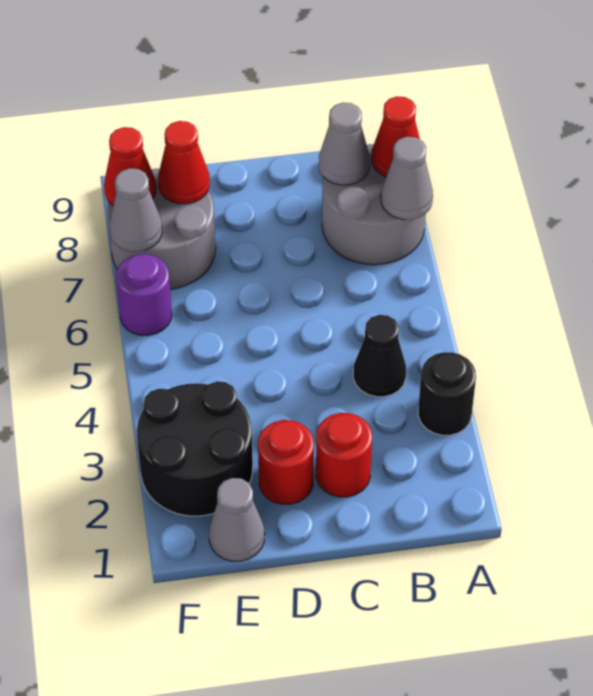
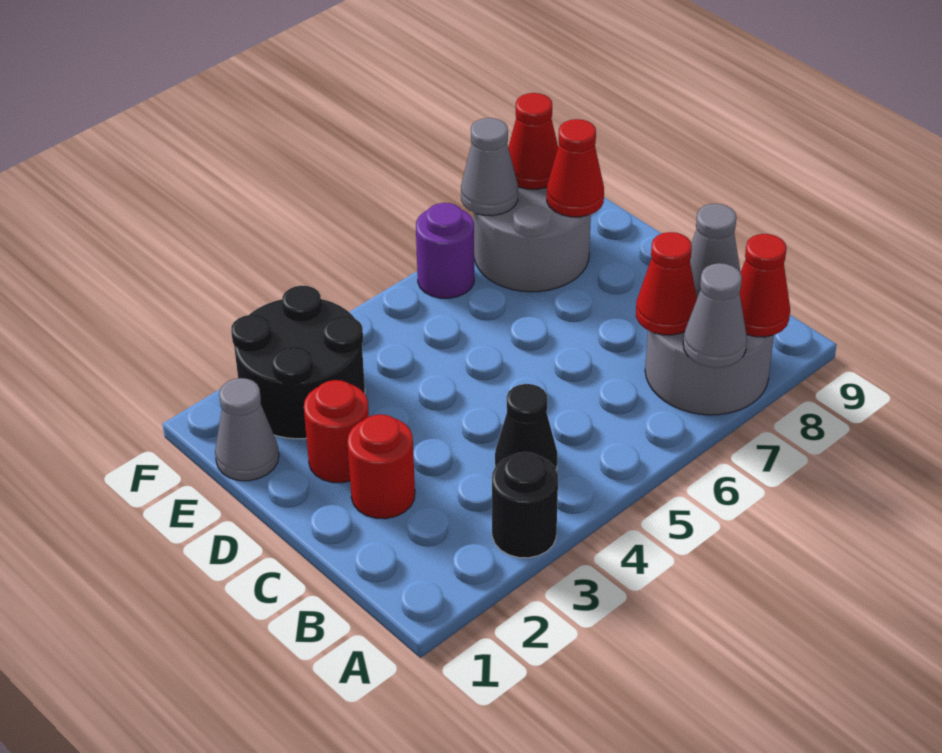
none -> red cone B7 level 2

